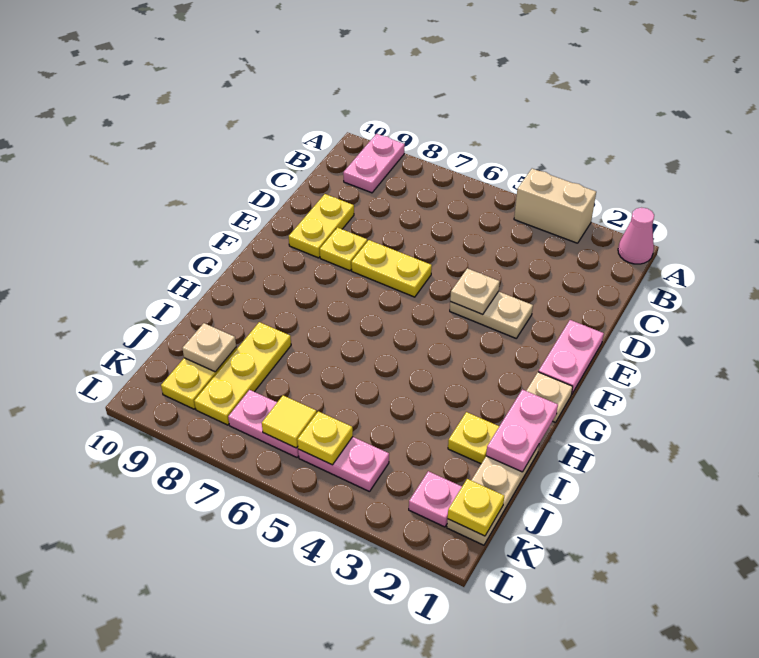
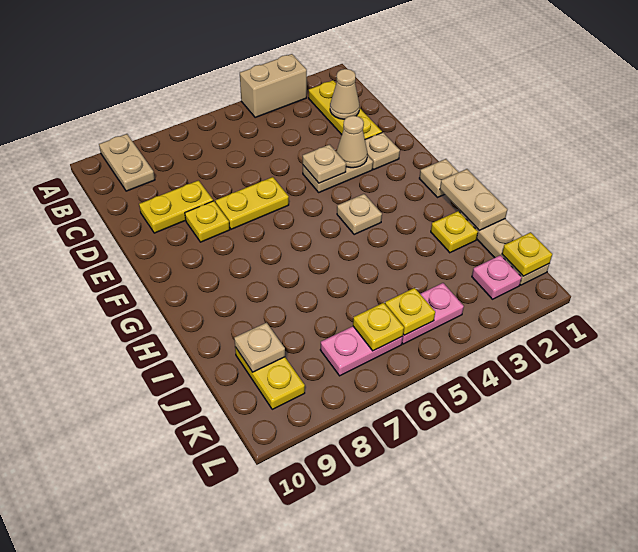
pink cone A1 level 1 -> none
pink plate A9:B9 level 1 -> tan plate A9:B9 level 1
none -> tan cone C2 level 2
yellow plate D9:E9 level 1 -> yellow plate D8:D9 level 1
pink plate E1:F1 level 1 -> none
none -> tan plate E2 level 1
none -> tan cone E3 level 2
none -> tan plate G4 level 1
pink plate H1:I1 level 2 -> tan plate H1:I1 level 2
yellow plate I8:K8 level 1 -> yellow plate B2:D2 level 1
yellow tile K6 level 2 -> yellow plate K6 level 2

